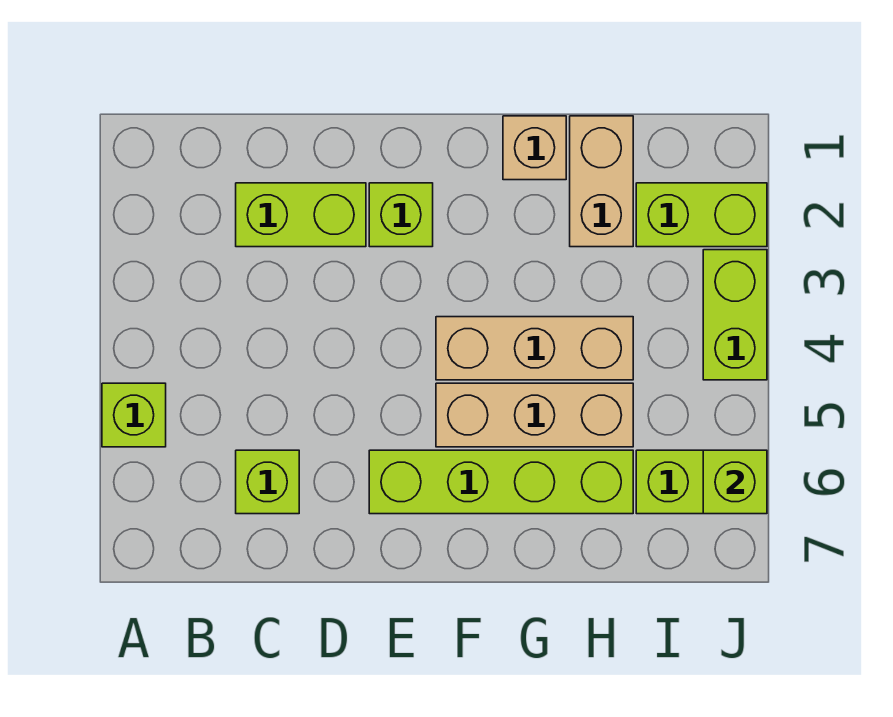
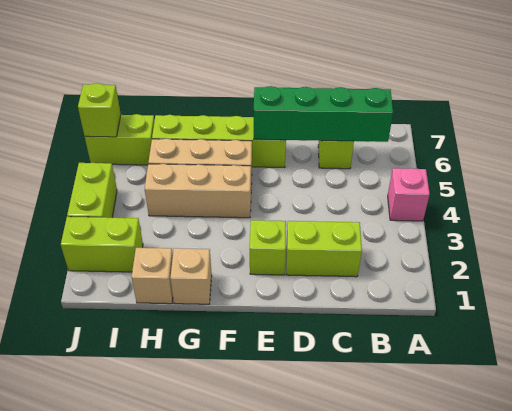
none -> pink brick A4 level 1
lime brick A5 level 1 -> none
none -> green brick B6:E6 level 2
tan brick H1:H2 level 1 -> tan brick H1 level 1

